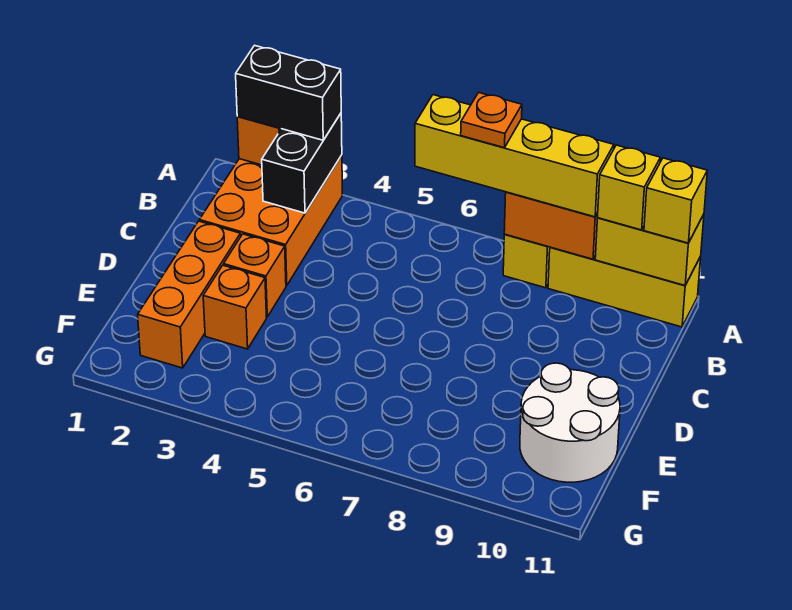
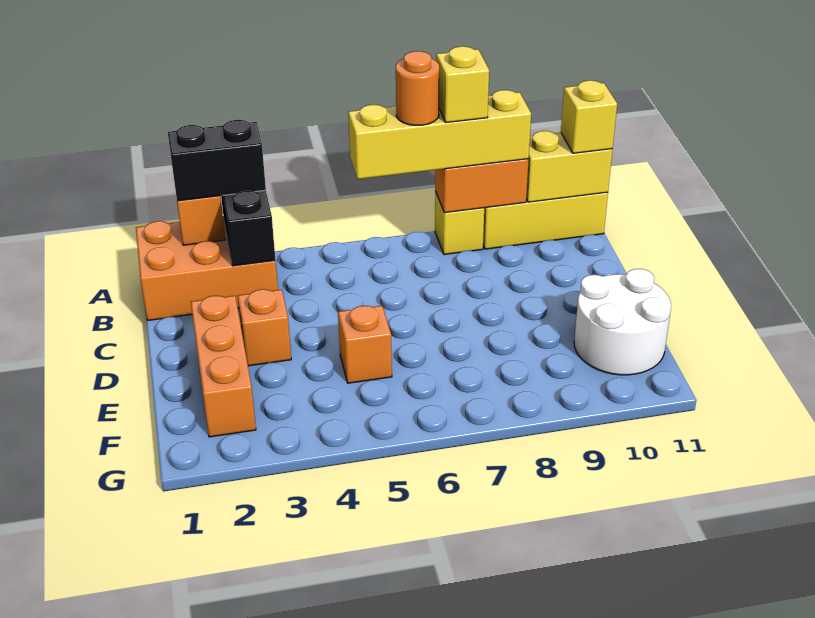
orange brick A2:C3 level 1 -> orange brick A1:B3 level 1
orange plate A7 level 4 -> orange round brick A7 level 4
yellow brick A10 level 3 -> yellow brick A8 level 4
orange brick E3 level 1 -> orange brick E5 level 1

